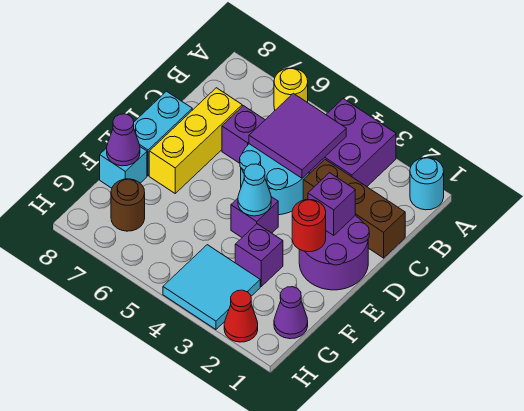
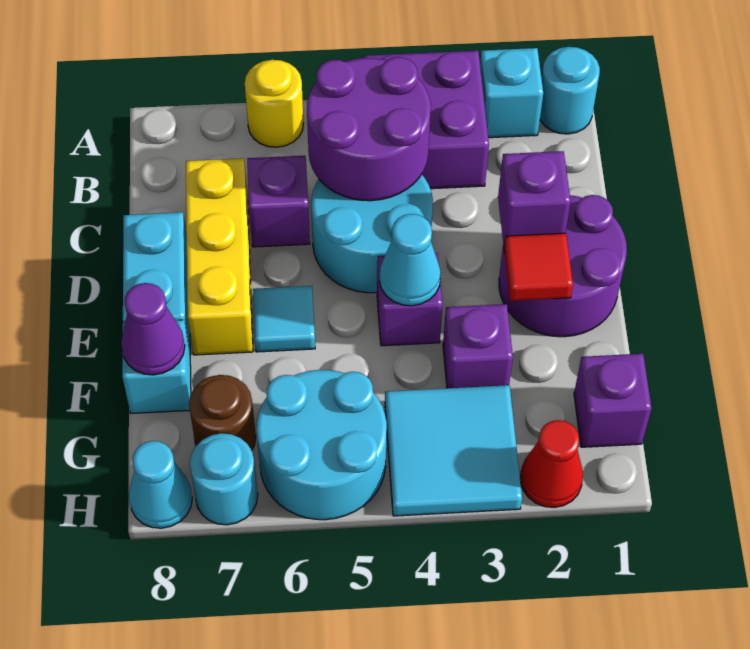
none -> cyan brick A2 level 1
purple tile B4:C5 level 2 -> purple round brick B4:C5 level 2
brown brick C1:C3 level 1 -> none
red round brick E2 level 2 -> red tile E2 level 2
none -> cyan tile E6 level 1
purple cone G1 level 1 -> purple brick G1 level 1
none -> cyan round brick G5:H6 level 1
none -> cyan round brick H7 level 1
none -> cyan cone H8 level 1

